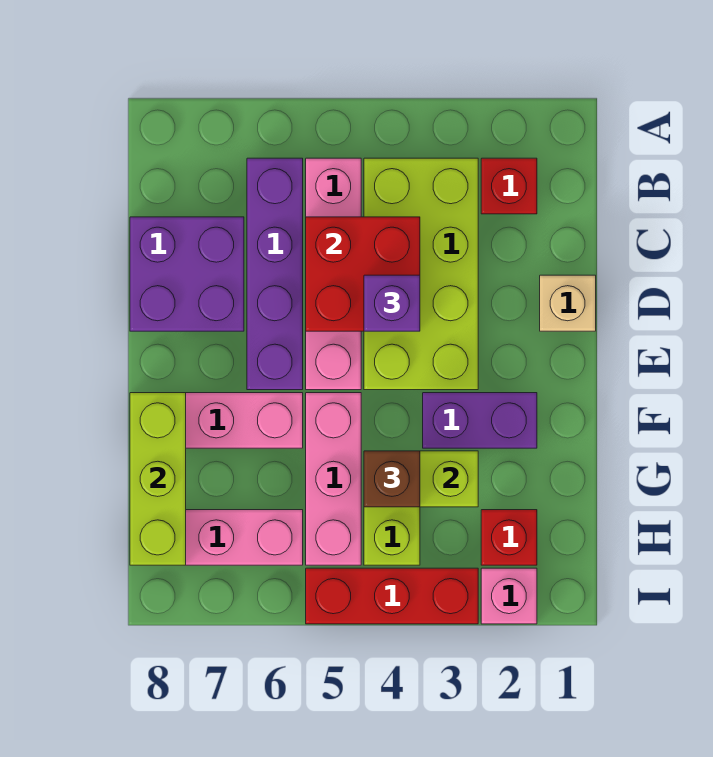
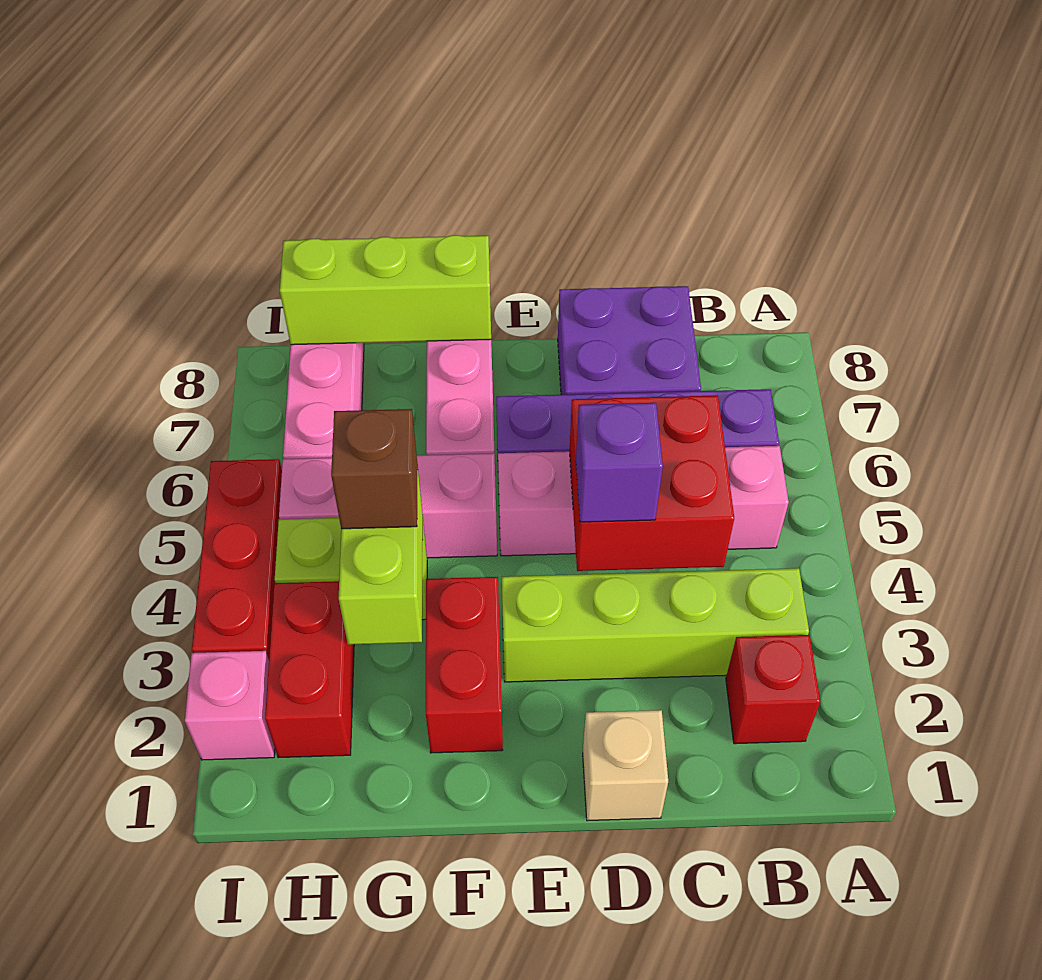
lime brick B3:E4 level 1 -> lime brick B3:E3 level 1
purple brick F2:F3 level 1 -> red brick F2:F3 level 1
red brick H2 level 1 -> red brick H2:H3 level 1

